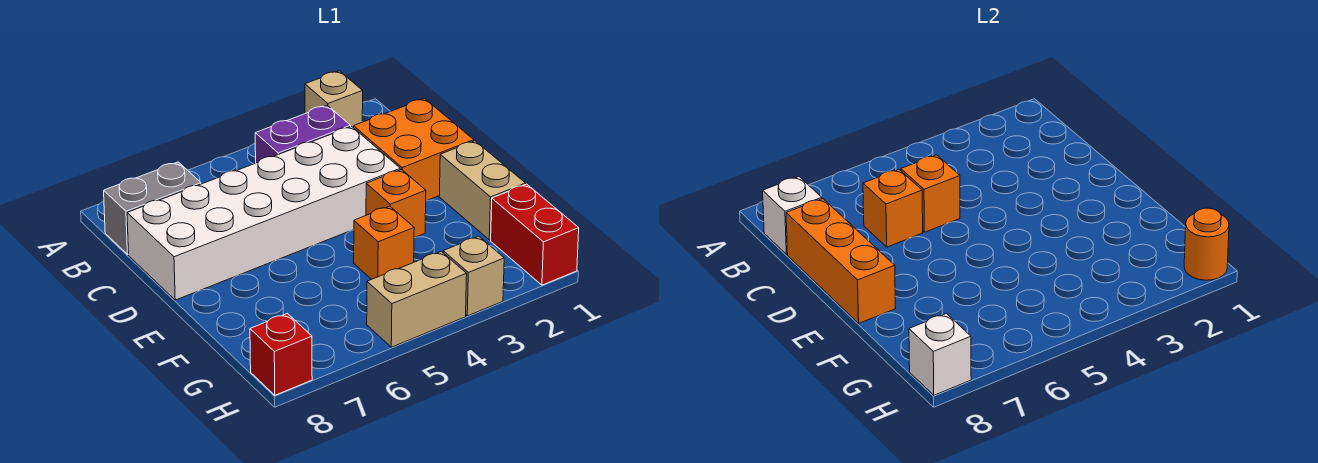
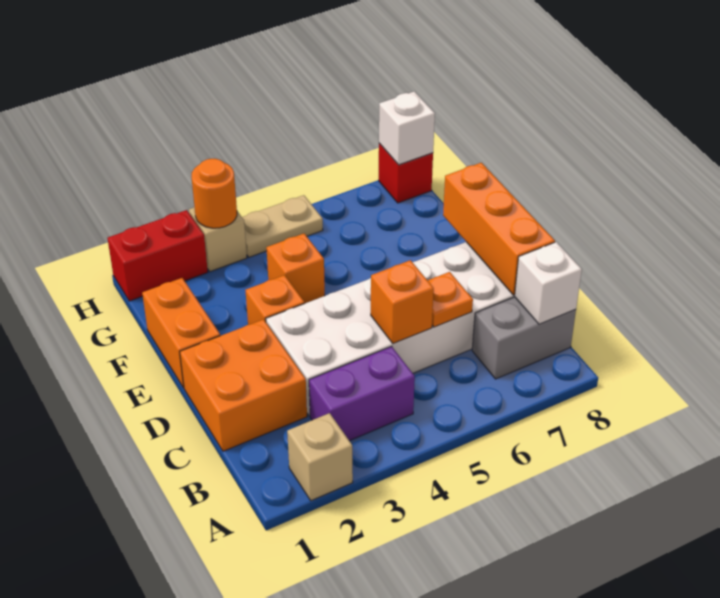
orange brick C6 level 2 -> orange plate C6 level 2
tan brick E1:F1 level 1 -> orange brick E1:F1 level 1
red brick G1:H1 level 1 -> red brick H1:H2 level 1
orange round brick H1 level 2 -> orange round brick H3 level 2
tan brick H4:H5 level 1 -> tan plate H4:H5 level 1

